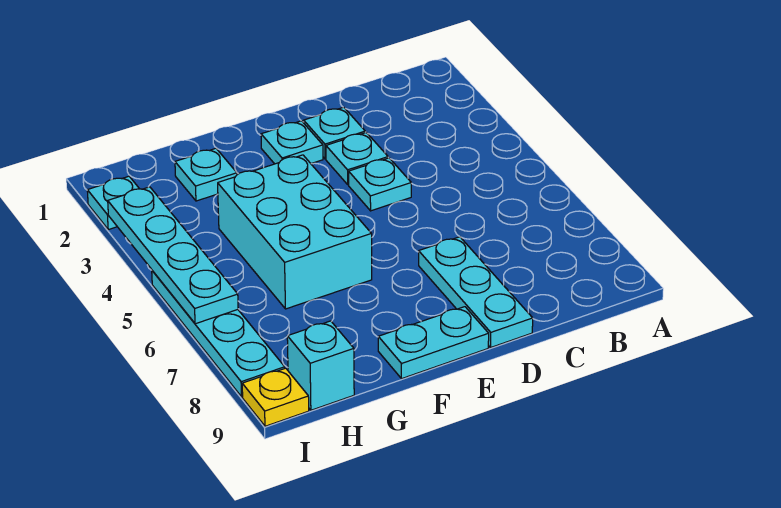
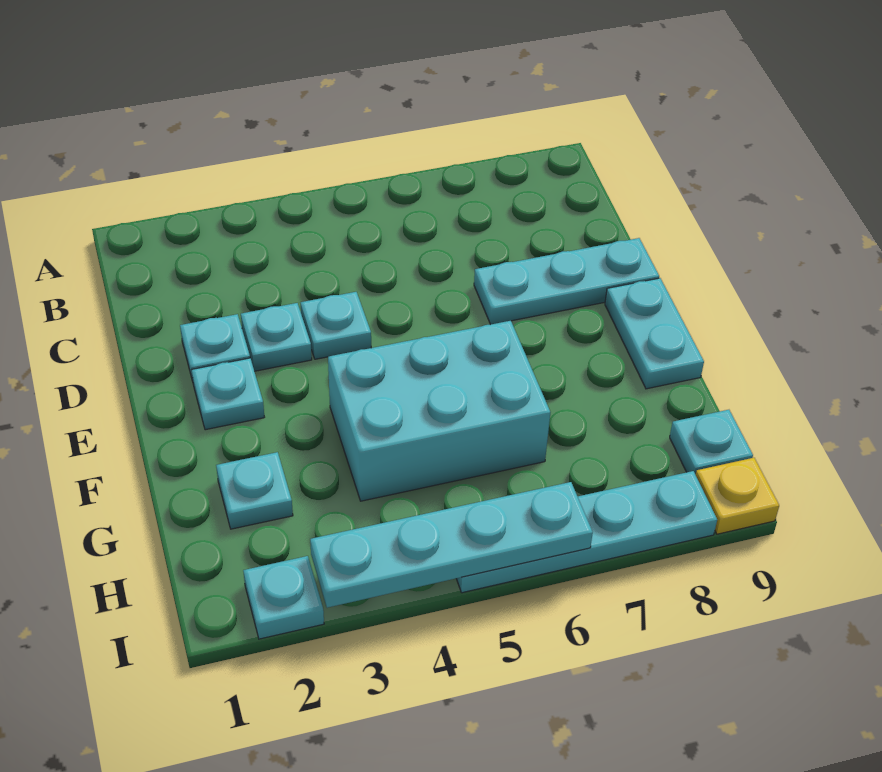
cyan brick H9 level 1 -> cyan plate H9 level 1

